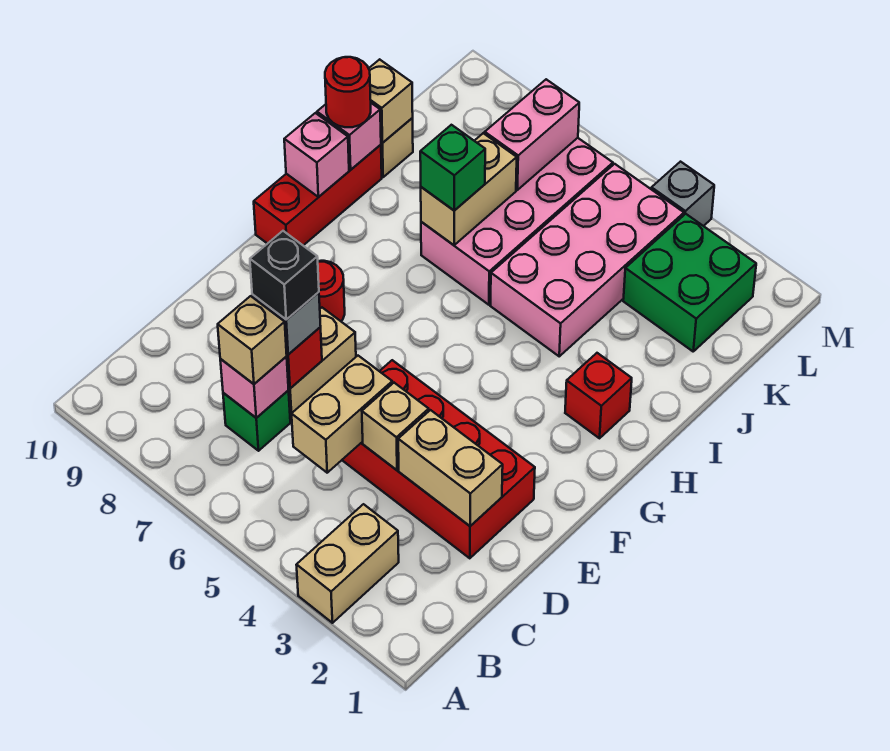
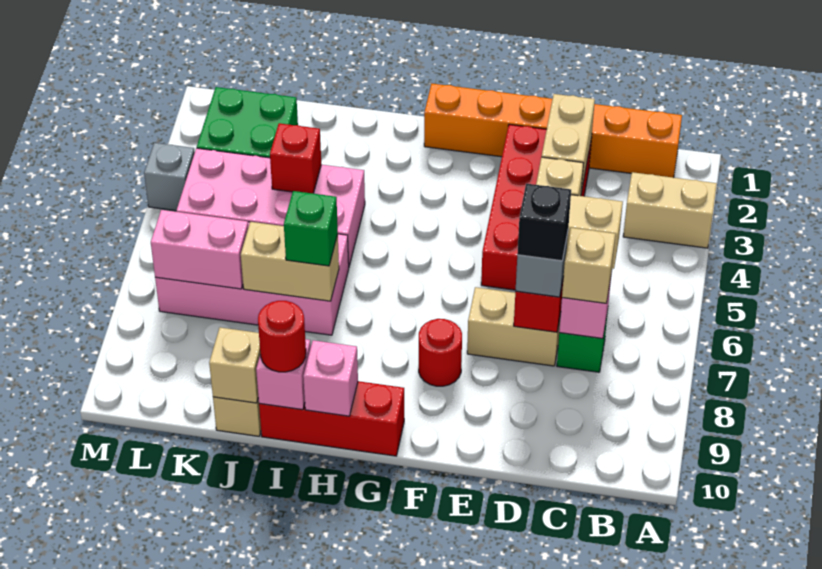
none -> orange brick B1:G1 level 1
red brick H2 level 1 -> red brick J4 level 2

